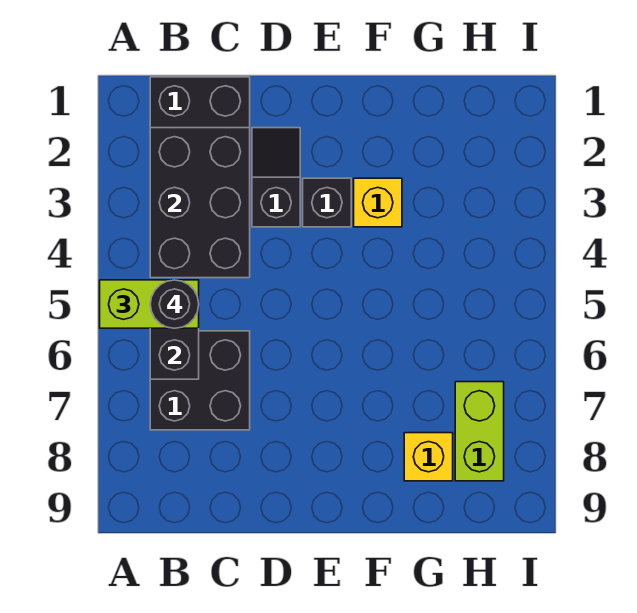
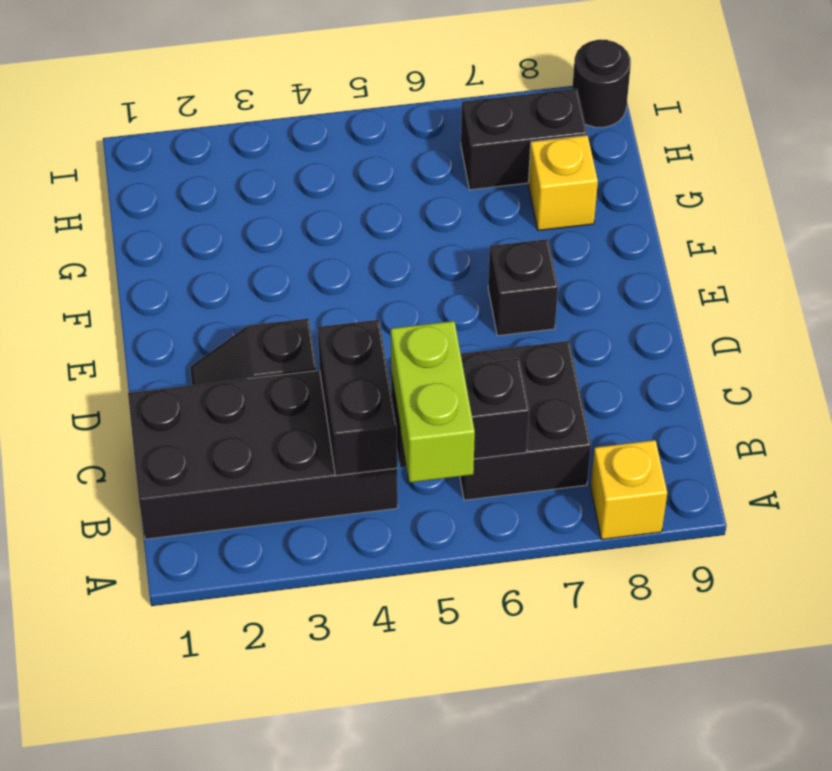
black brick B2:C4 level 2 -> black brick B4:C4 level 2
black round brick B5 level 4 -> black round brick I9 level 1
black brick E3 level 1 -> black brick E7 level 1
yellow brick F3 level 1 -> yellow brick A8 level 1
lime brick H7:H8 level 1 -> black brick H7:H8 level 1

